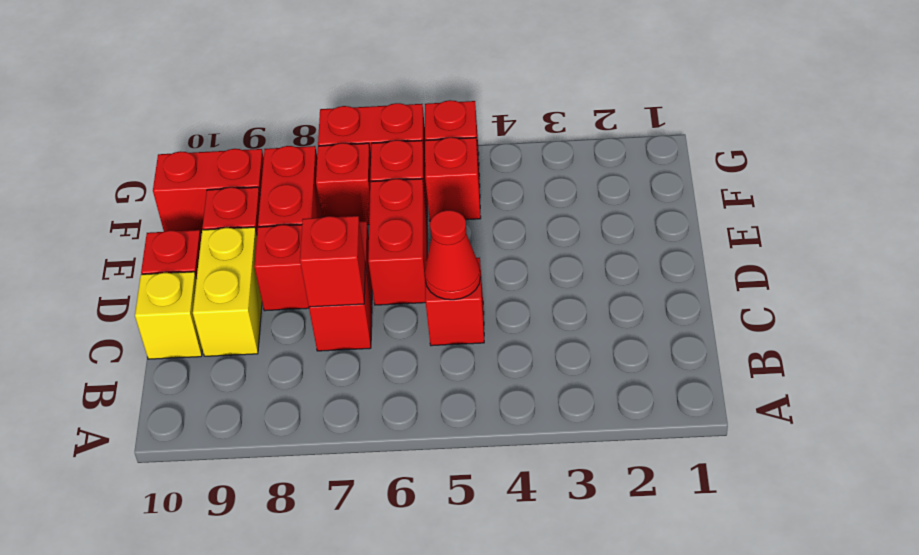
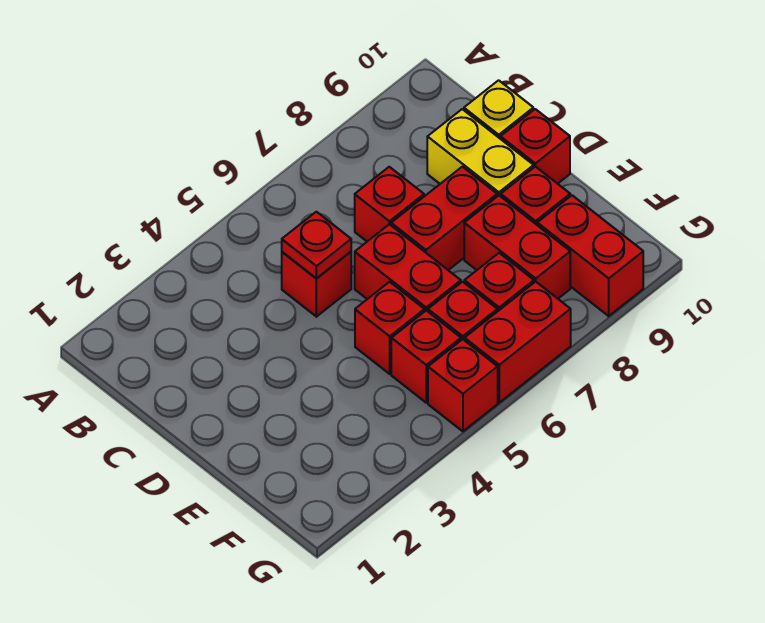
red cone C5 level 2 -> red plate C5 level 2
red brick C7 level 2 -> red brick E5 level 1
red brick F9:F10 level 1 -> red brick F9:G9 level 1

